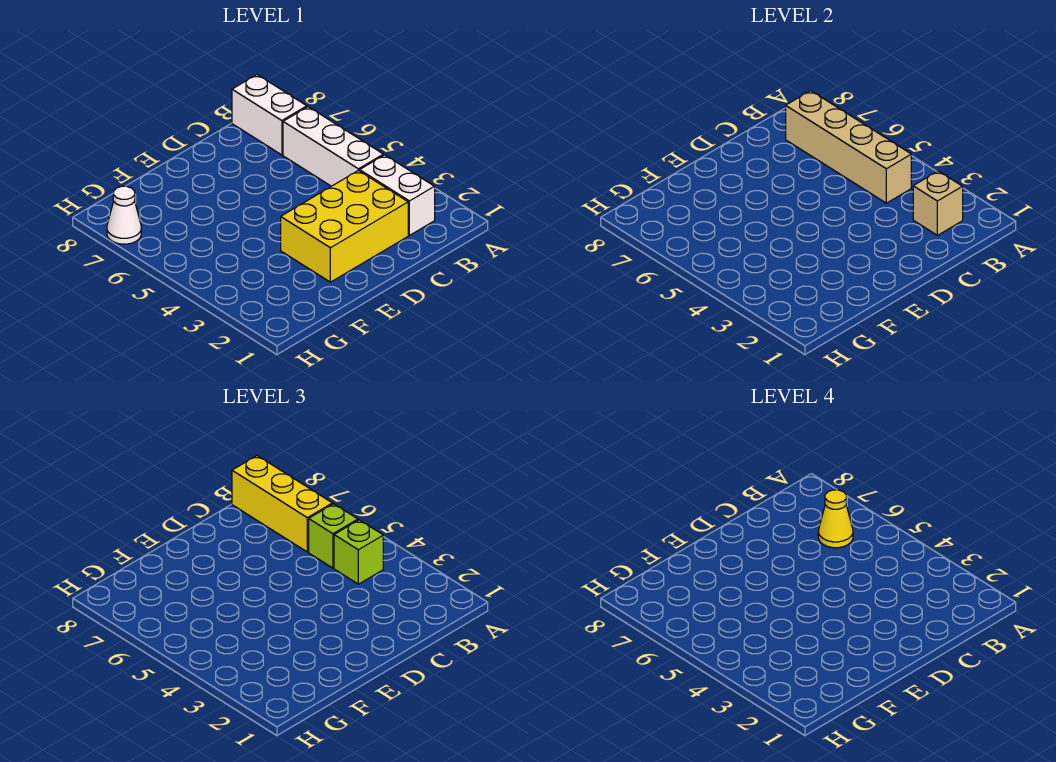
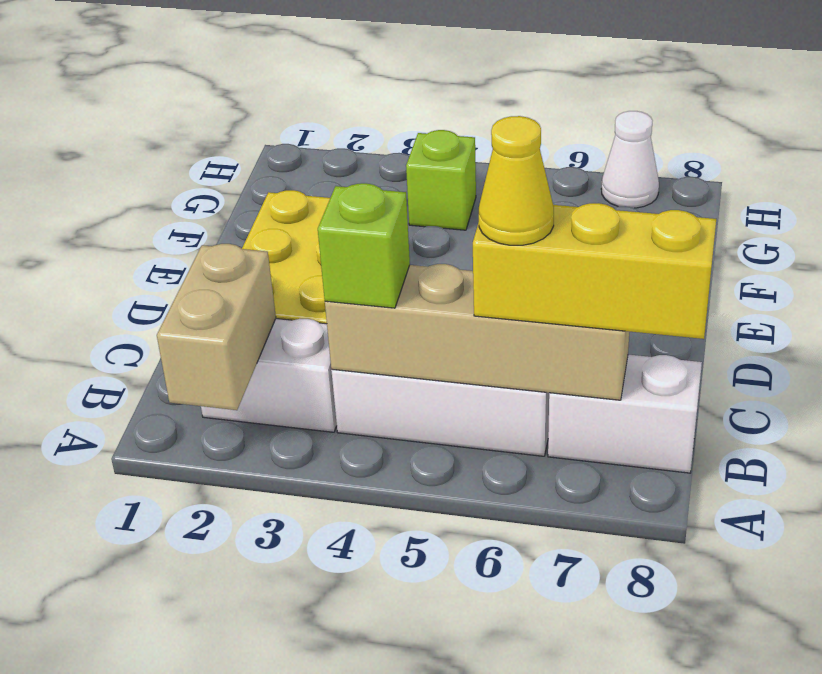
tan brick B2 level 2 -> tan brick A2:B2 level 2
lime brick B5 level 3 -> lime brick G4 level 1

